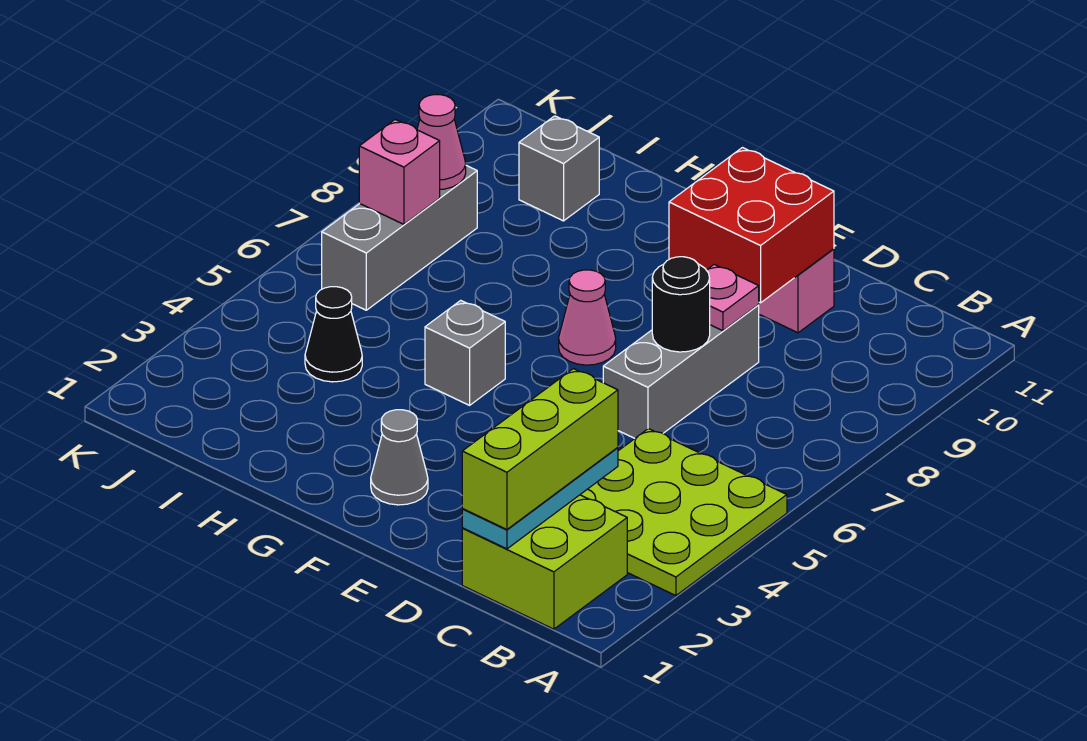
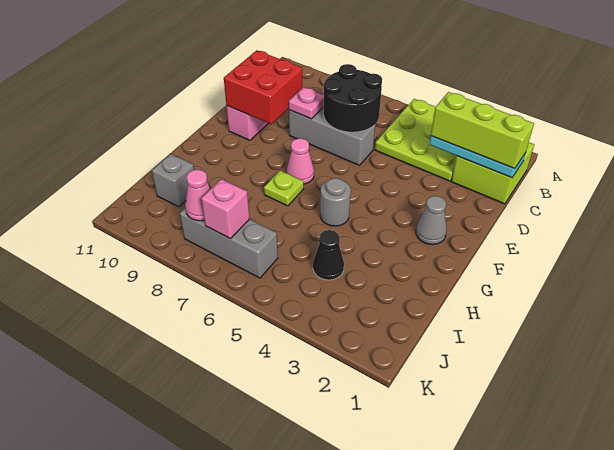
black round brick D7 level 2 -> black round brick C6:D7 level 2
grey brick G5 level 1 -> grey round brick G5 level 1
none -> lime plate G7 level 1

